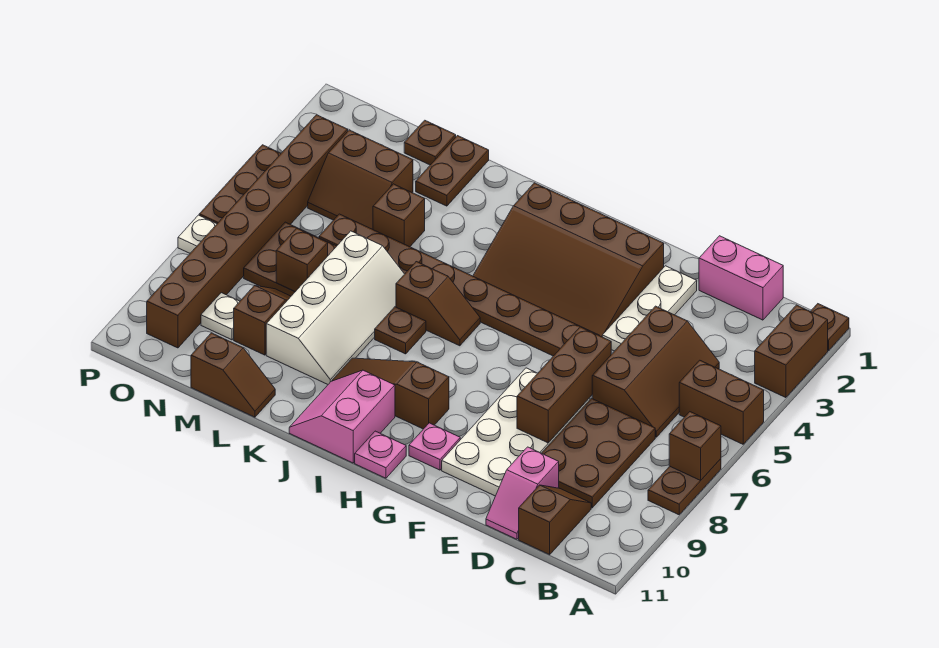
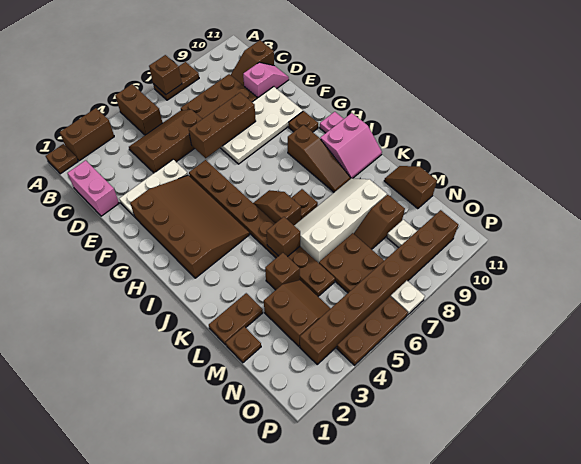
pink plate G10 level 1 -> brown plate G10 level 1
brown brick M7 level 2 -> brown brick K5 level 2

